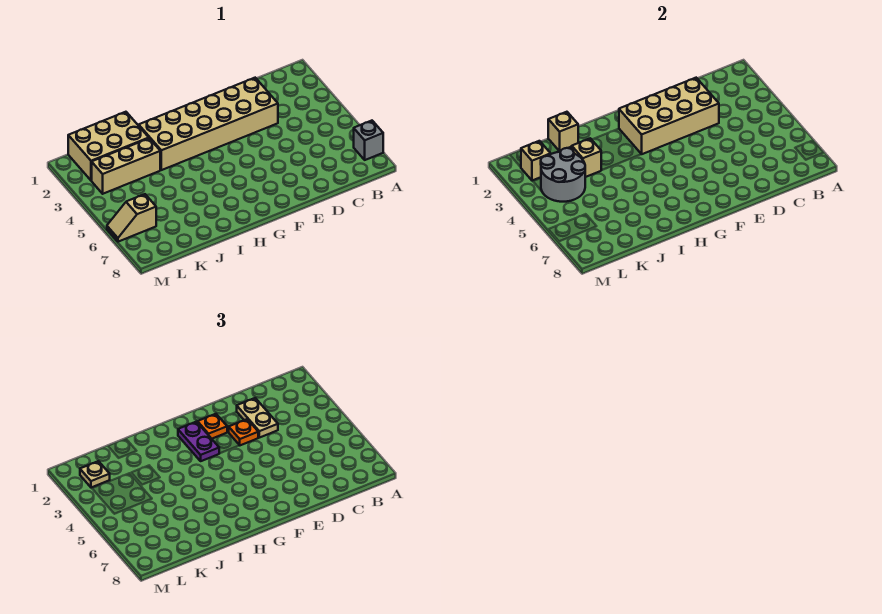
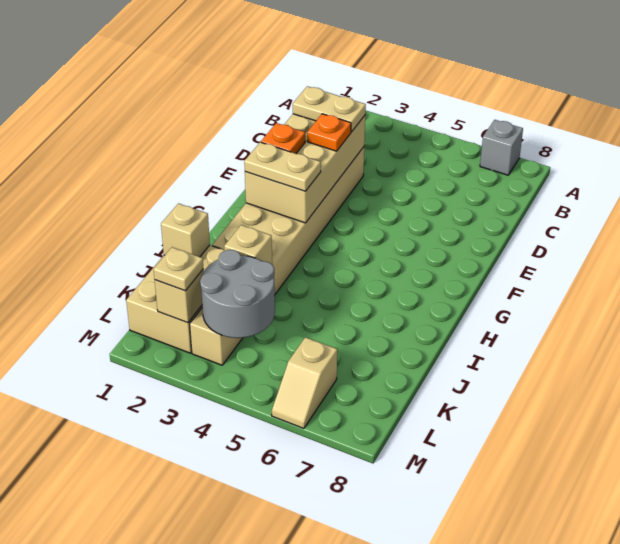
purple plate G2:G3 level 3 -> tan plate G2:G3 level 3

